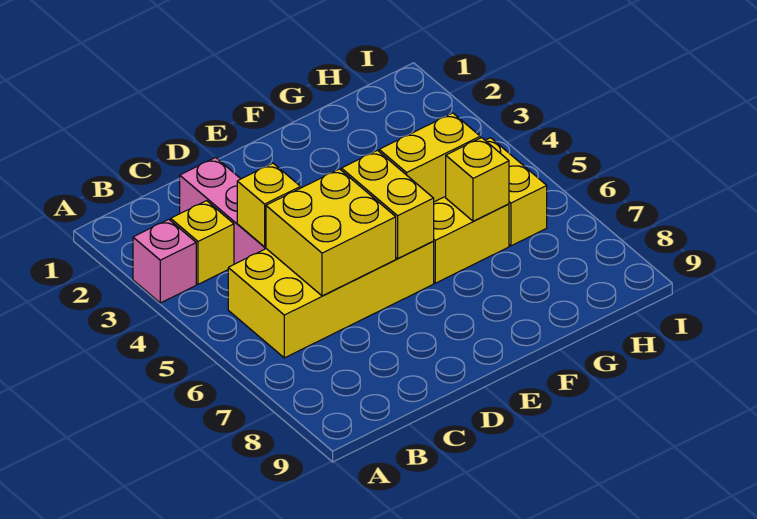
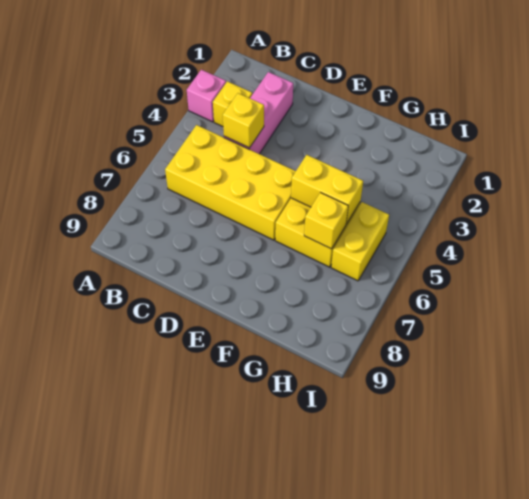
yellow brick C5:D6 level 2 -> none
yellow brick E5:E6 level 2 -> none

